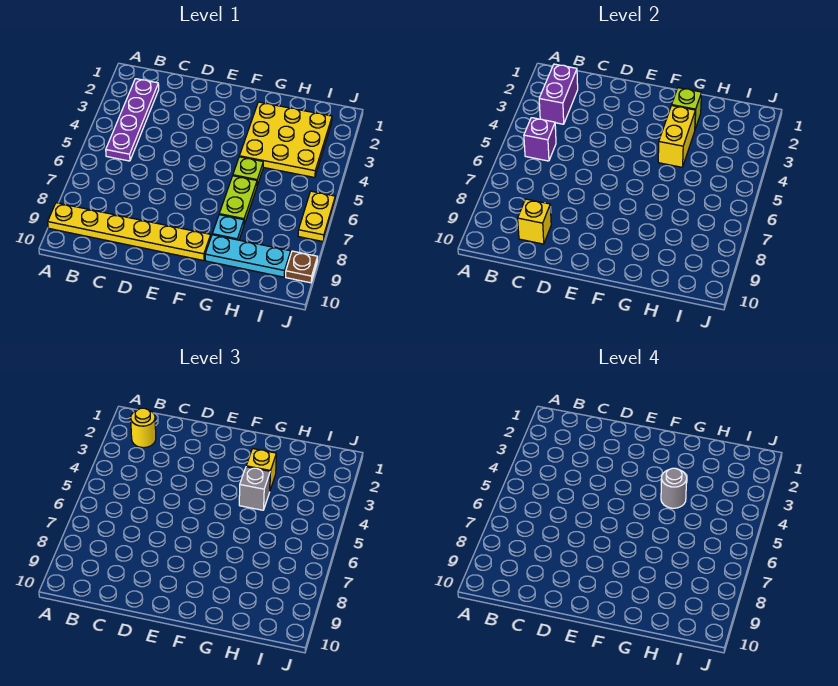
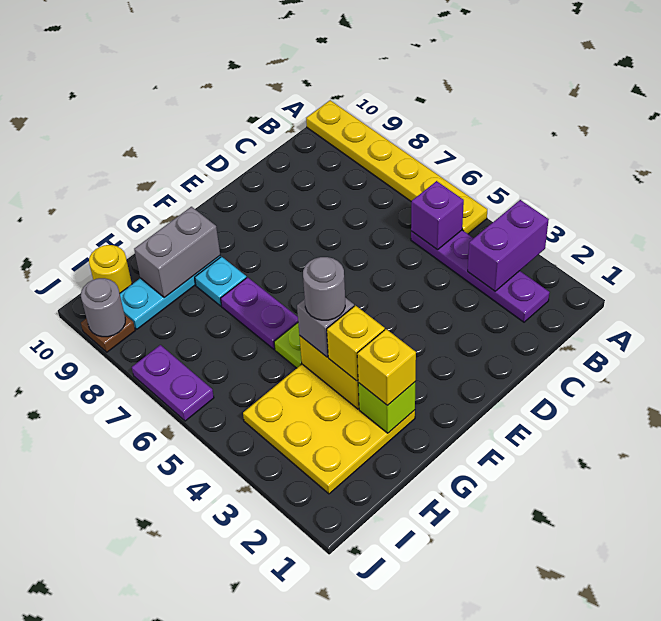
yellow plate A9:F9 level 1 -> yellow plate A5:A10 level 1
purple brick B2:B3 level 2 -> purple brick A3:B3 level 2
yellow round brick B2 level 3 -> yellow round brick I10 level 1
yellow brick C9 level 2 -> yellow brick G2 level 3
lime plate G6:G7 level 1 -> purple plate G6:G7 level 1
none -> grey brick G9:H9 level 2
yellow plate J6:J7 level 1 -> purple plate J6:J7 level 1
none -> grey round brick J9 level 2

